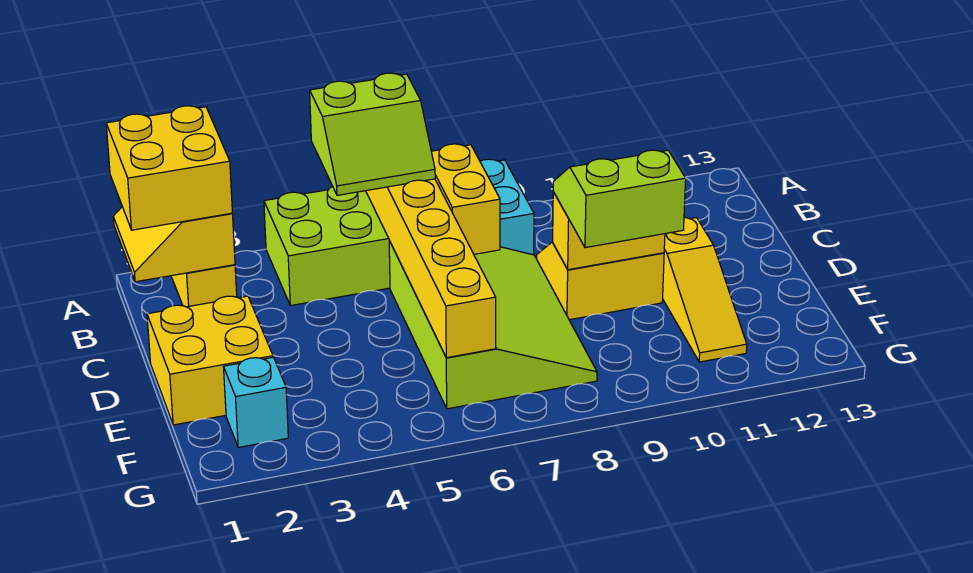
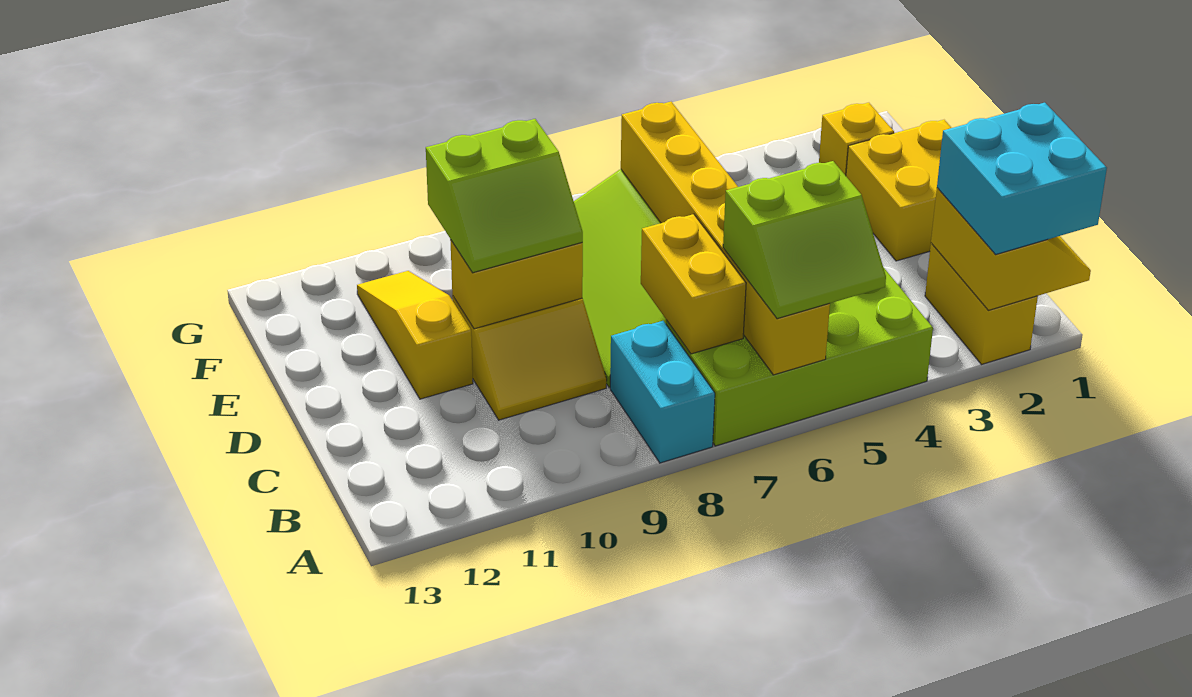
yellow brick A1:B2 level 3 -> cyan brick A1:B2 level 3
lime slope A5:B6 level 3 top A -> lime slope A5:B6 level 3 top B
cyan brick F2 level 1 -> yellow brick F2 level 1

